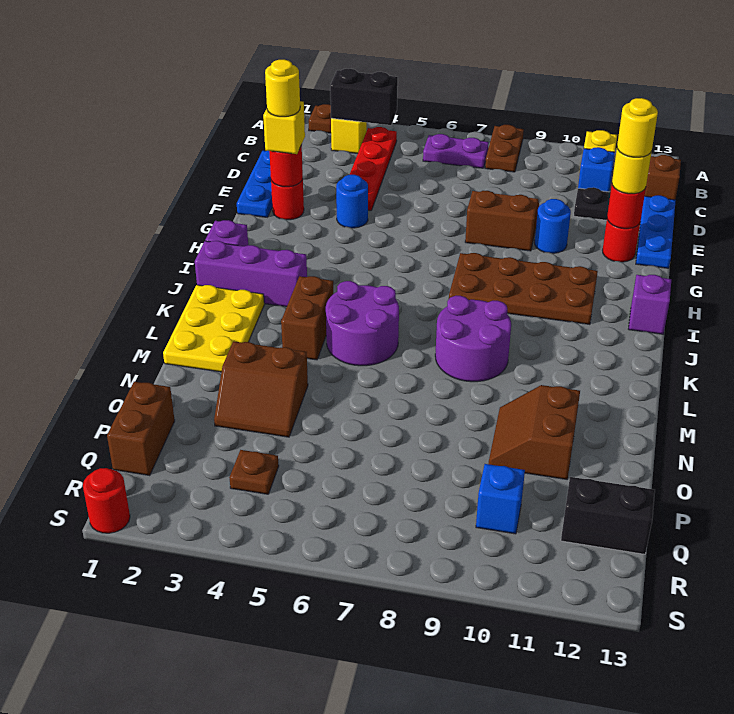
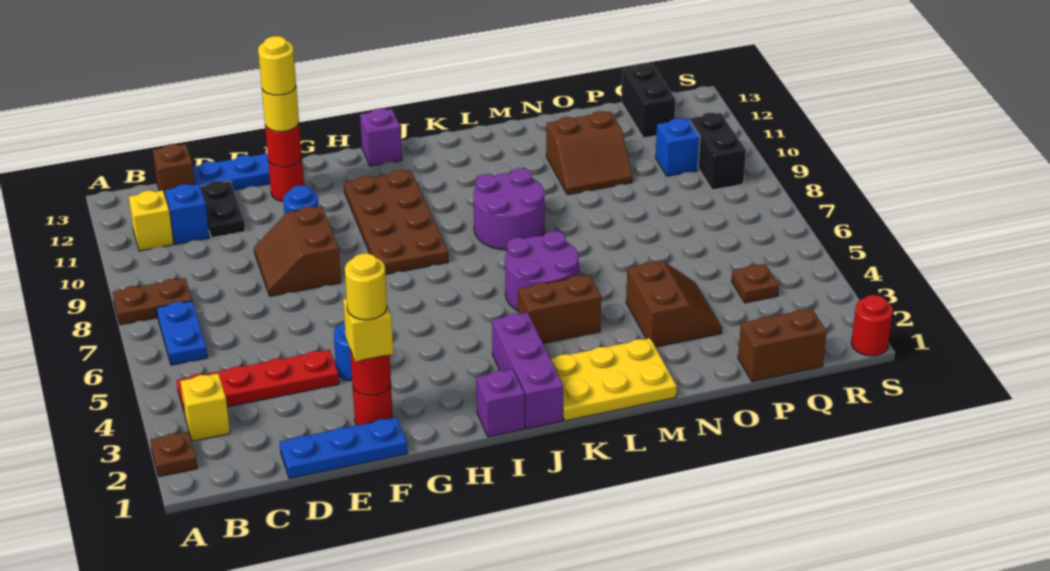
black brick B3:B4 level 2 -> black brick R9:R10 level 1
purple plate B6:B7 level 1 -> blue plate B6:B7 level 1

